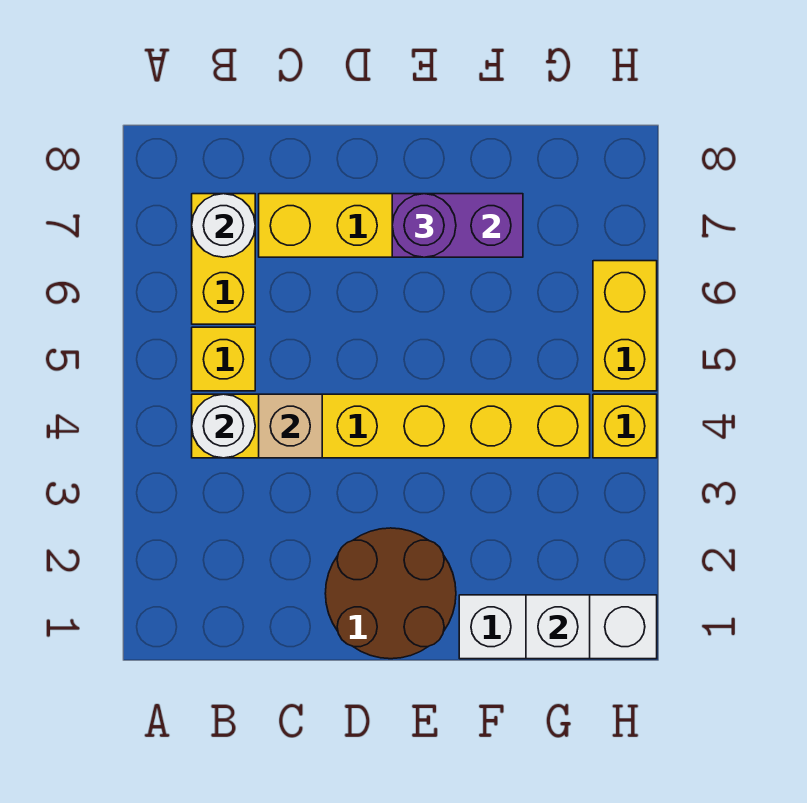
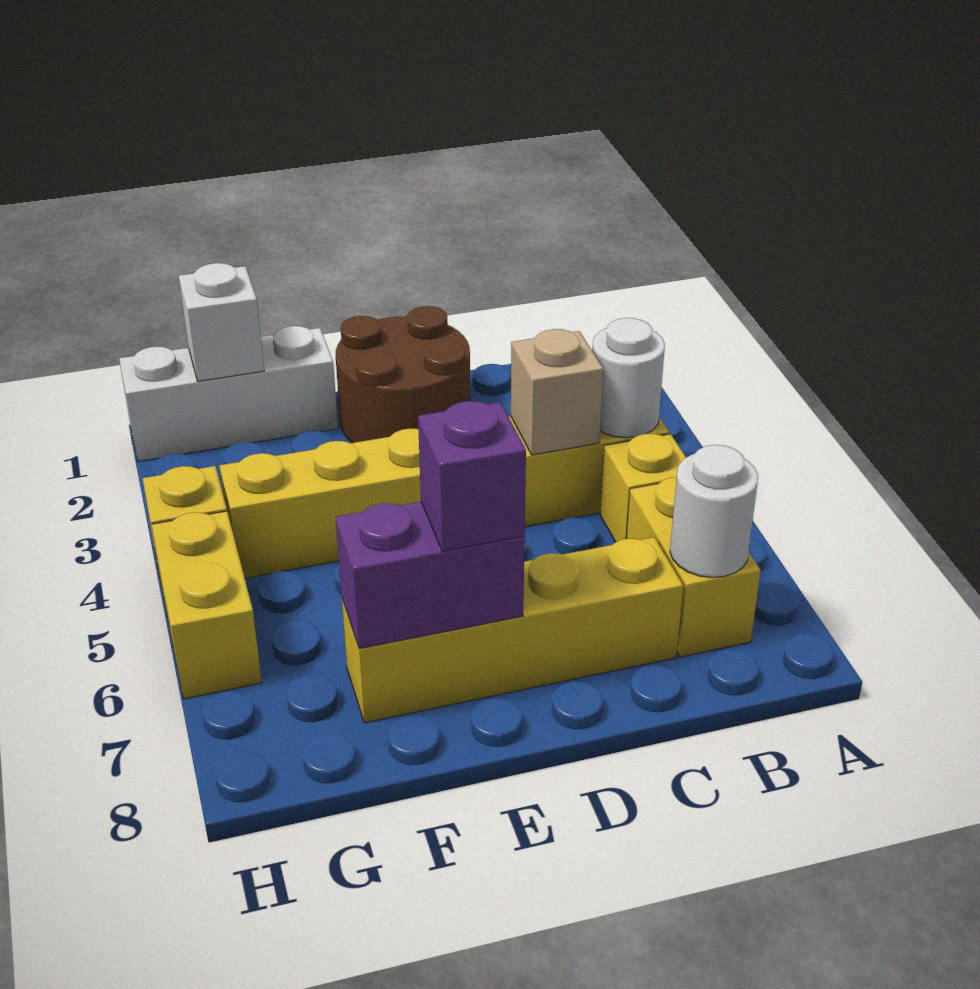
purple round brick E7 level 3 -> purple brick E7 level 3

